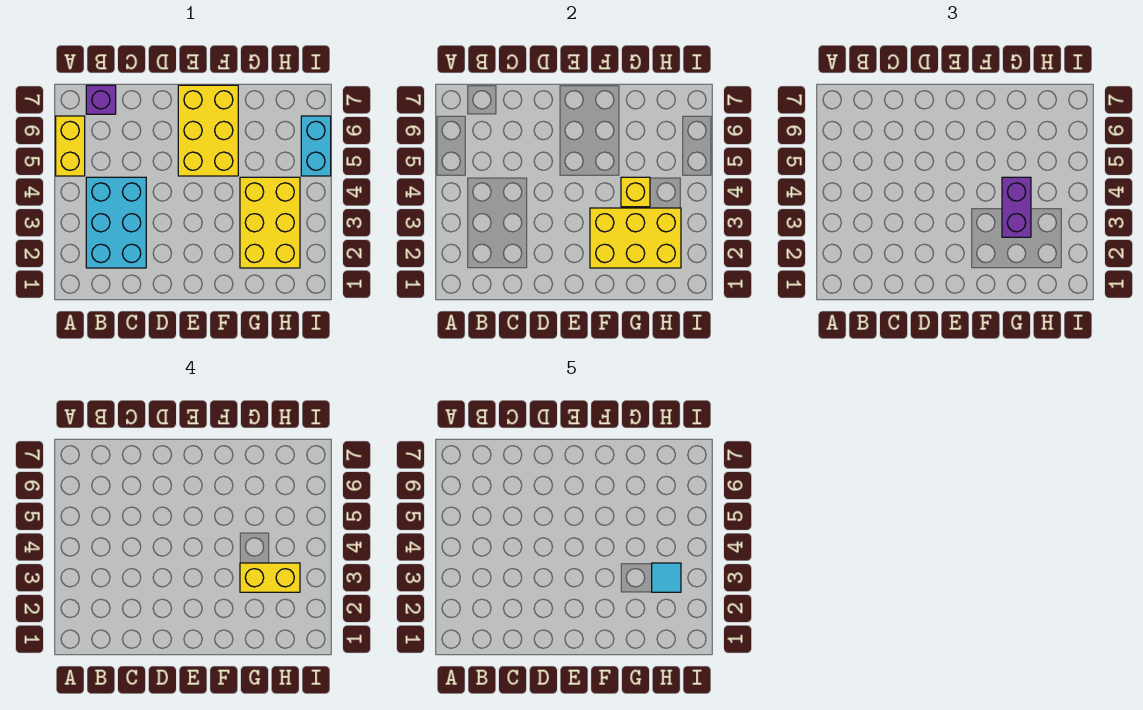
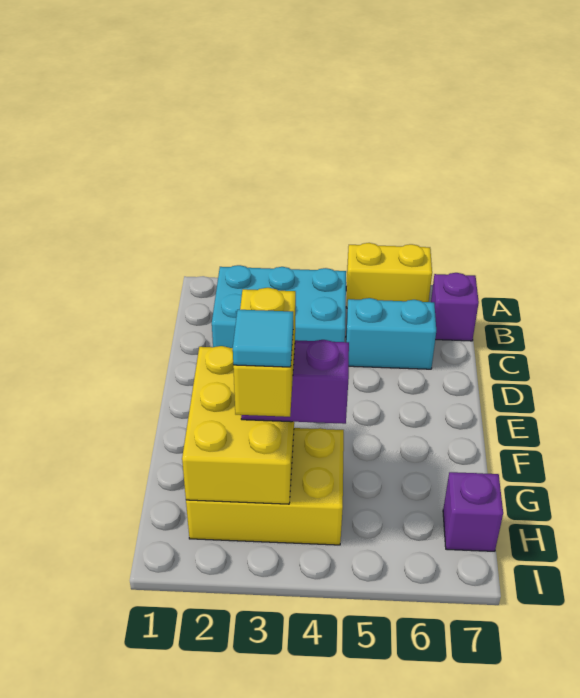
yellow brick E5:F7 level 1 -> none
yellow brick G4 level 2 -> none
none -> purple brick H7 level 1
cyan brick I5:I6 level 1 -> cyan brick C5:C6 level 1

